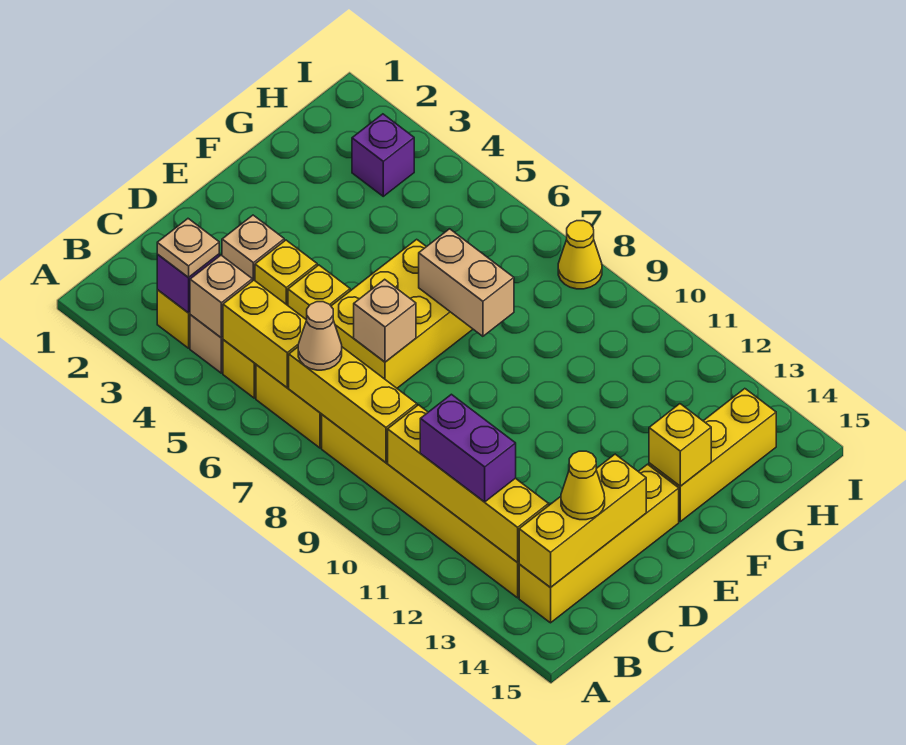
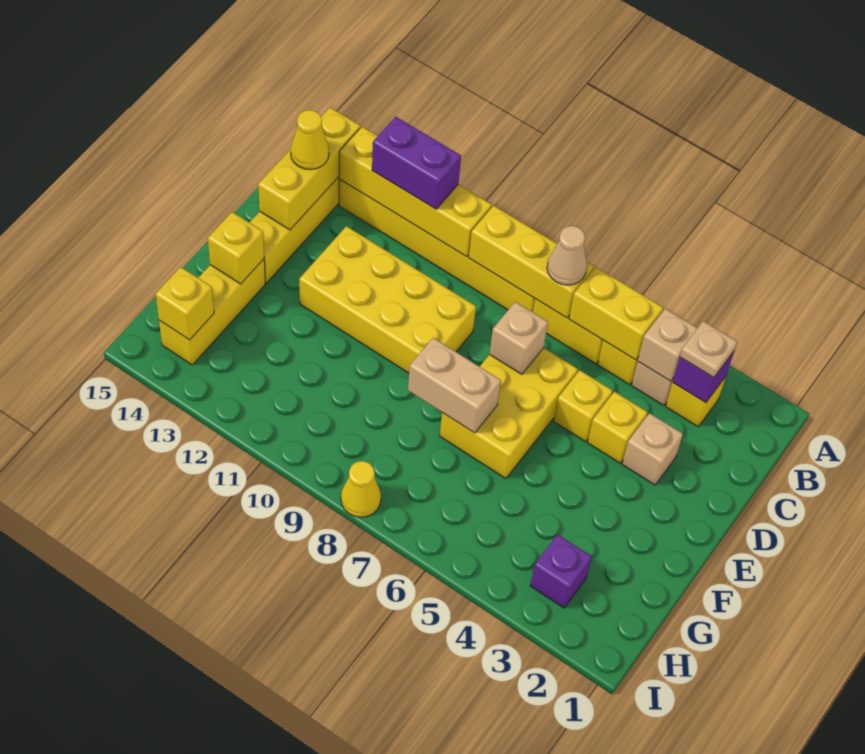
none -> yellow brick D9:E12 level 1
none -> yellow brick H14 level 2

